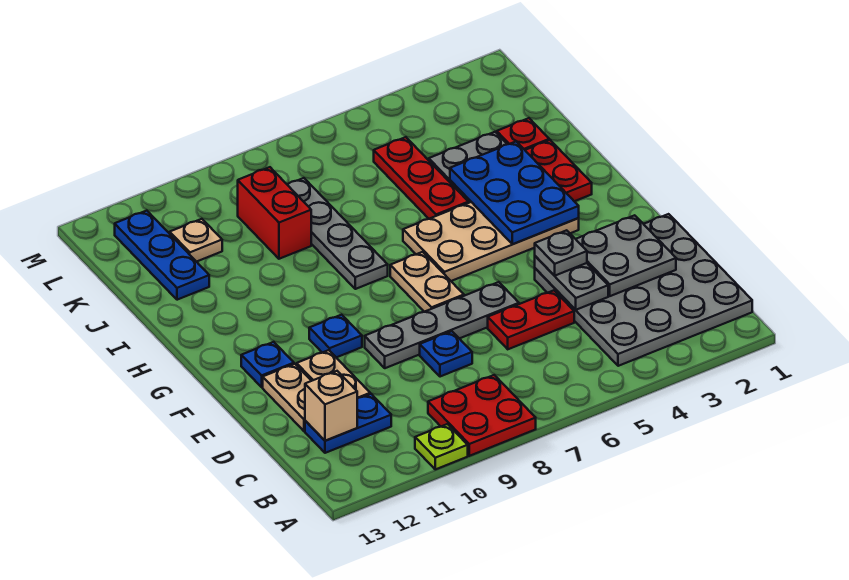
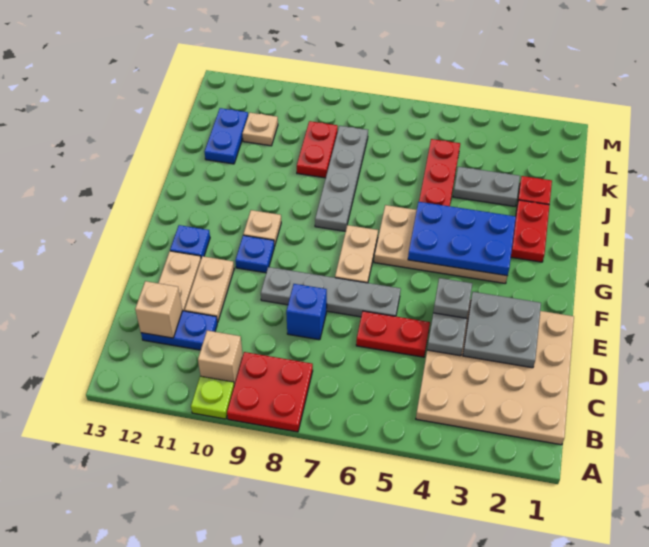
grey plate B1:E4 level 1 -> tan plate B1:E4 level 1
none -> tan brick B10 level 1
blue plate D8 level 1 -> blue brick D8 level 1
blue plate G3:I4 level 2 -> blue plate G3:H5 level 2
none -> tan plate G10 level 1
red brick J9:K9 level 1 -> red plate J9:K9 level 1
blue plate J12:L12 level 1 -> blue plate J12:K12 level 1

